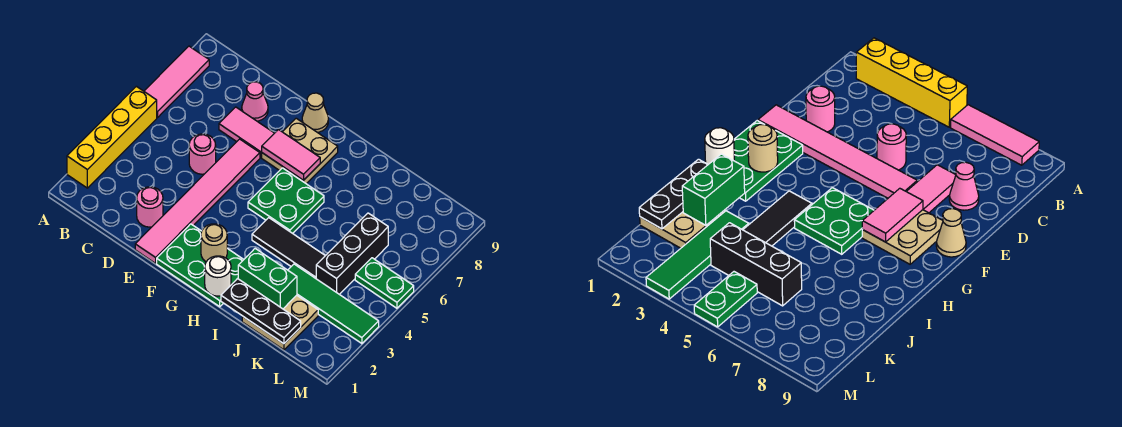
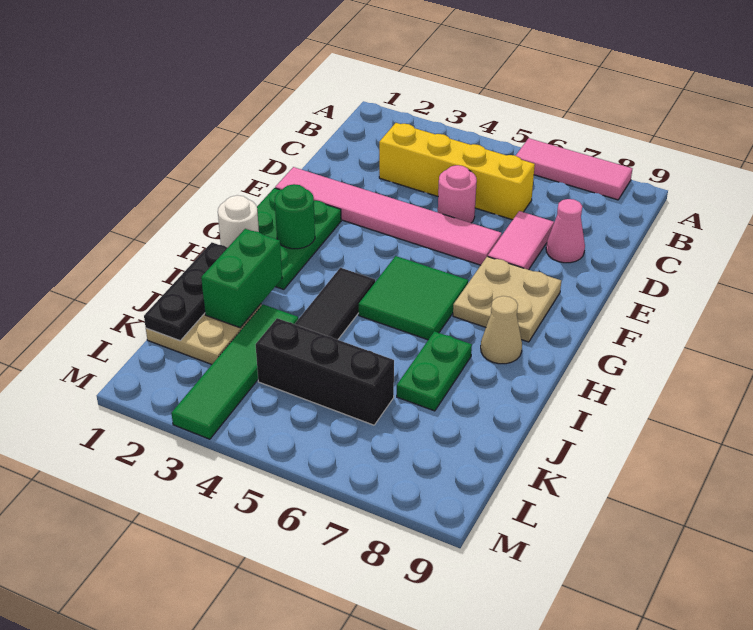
yellow brick A2:A5 level 1 -> yellow brick C3:C6 level 1
pink round brick D2 level 1 -> none
pink tile F7:G7 level 2 -> none
tan cone F9 level 1 -> tan cone H8 level 1
tan round brick G2 level 2 -> green round brick G2 level 2
green plate G5:H6 level 1 -> green tile G5:H6 level 1
green plate L5:M5 level 1 -> green plate I7:J7 level 1

